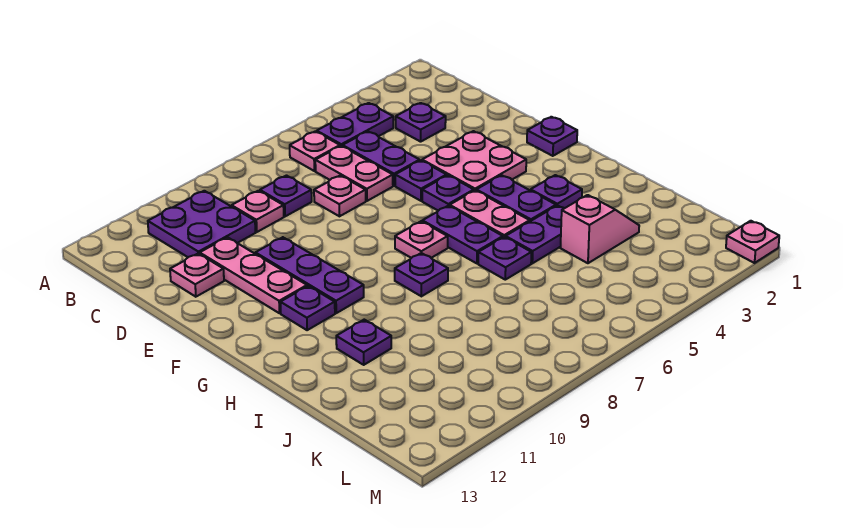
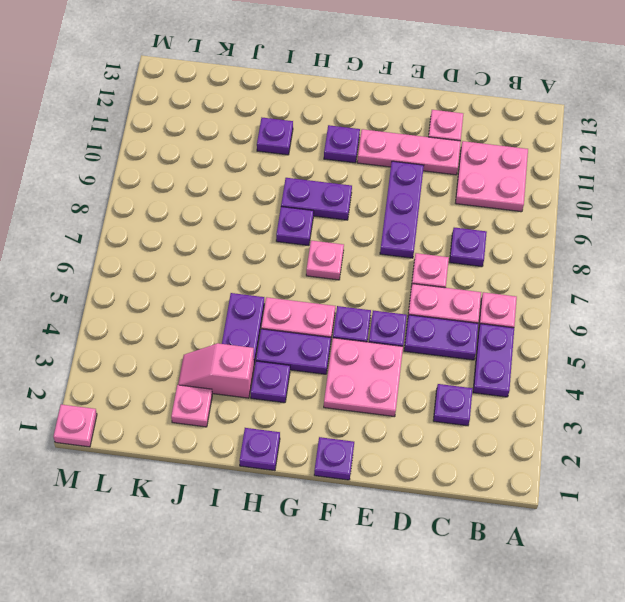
purple plate B10:C11 level 1 -> pink plate B10:C11 level 1
pink plate C9 level 1 -> pink plate J2 level 1
purple plate E10:G10 level 1 -> purple plate E8:E10 level 1
purple plate G6:H6 level 1 -> purple plate G9:H9 level 1
purple plate I6 level 1 -> purple plate H1 level 1
pink slope J3:J4 level 1 top 4 -> pink slope I3:J3 level 1 top I

